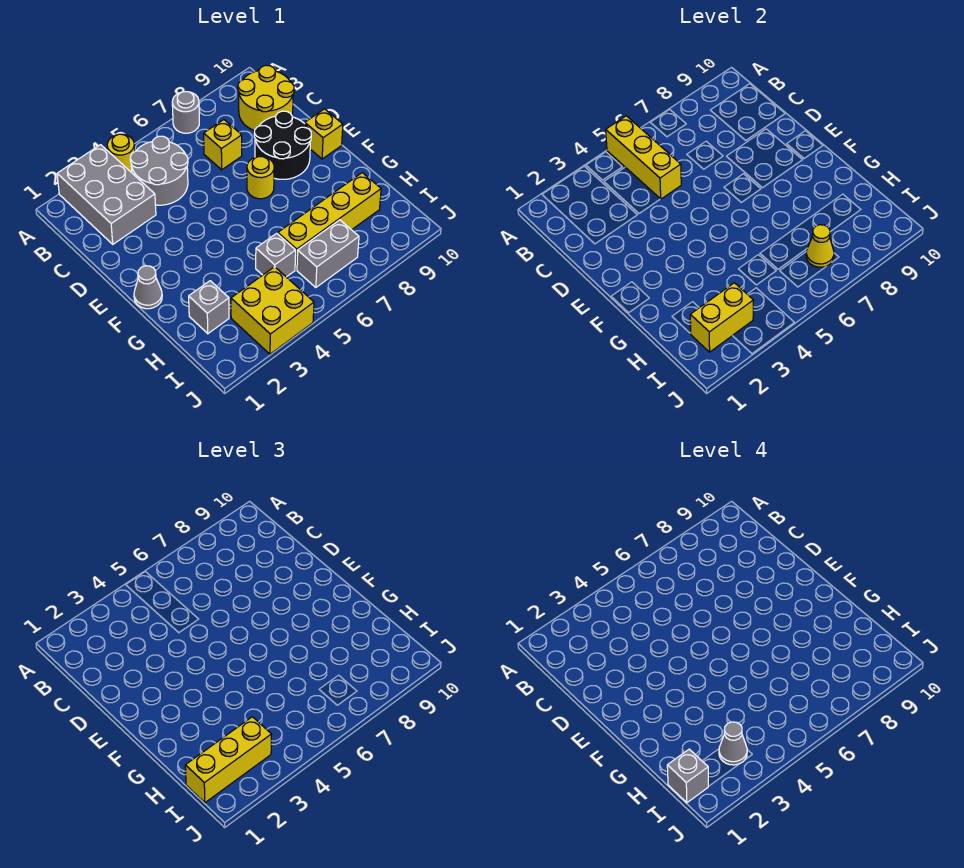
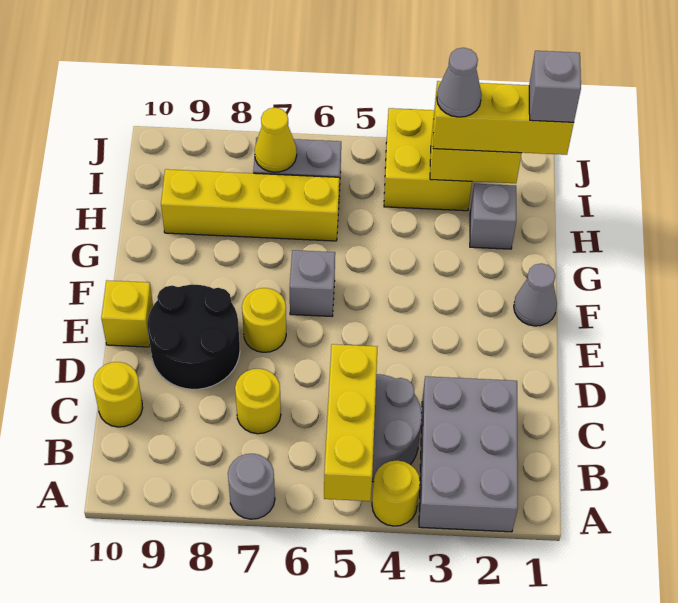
yellow round brick B9:C10 level 1 -> yellow round brick C10 level 1
yellow brick C7 level 1 -> yellow round brick C7 level 1
grey brick H5 level 1 -> grey brick F6 level 1

